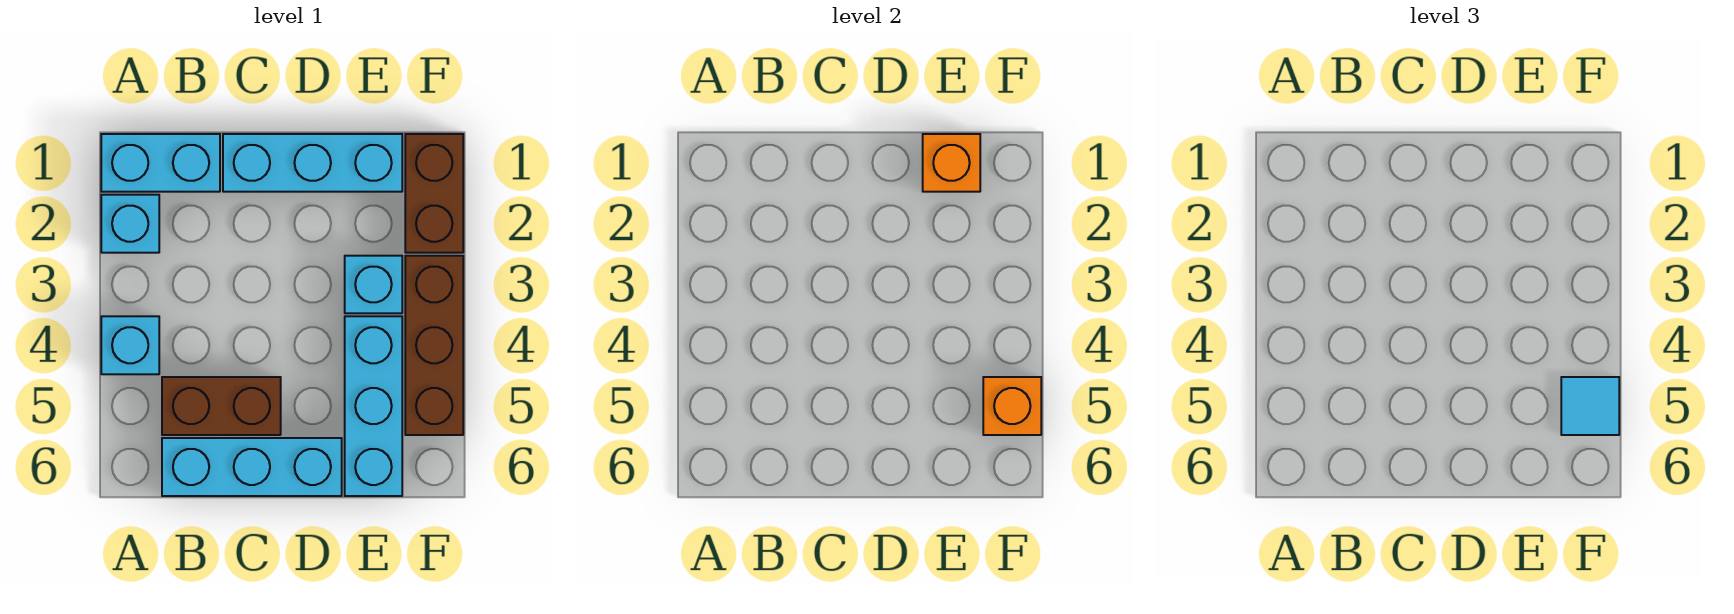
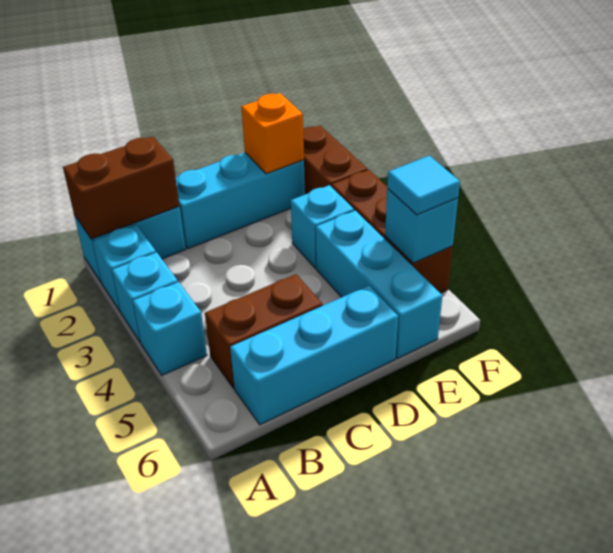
none -> brown brick A1:B1 level 2
none -> cyan brick A3 level 1
orange brick F5 level 2 -> cyan brick F5 level 2

